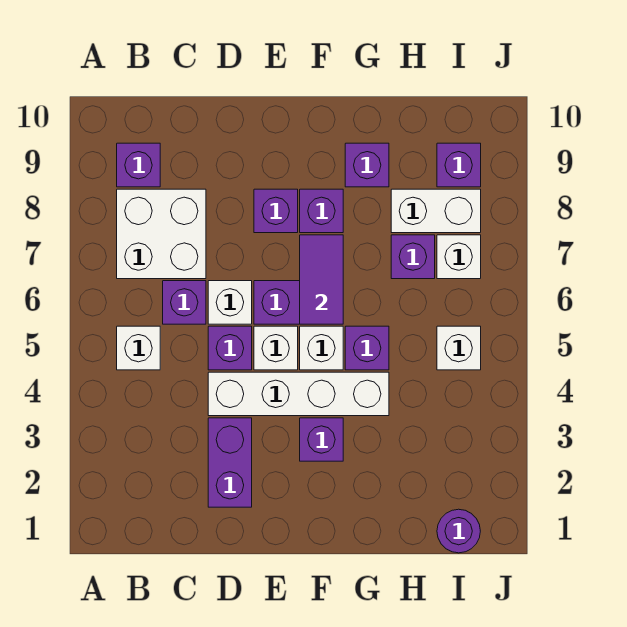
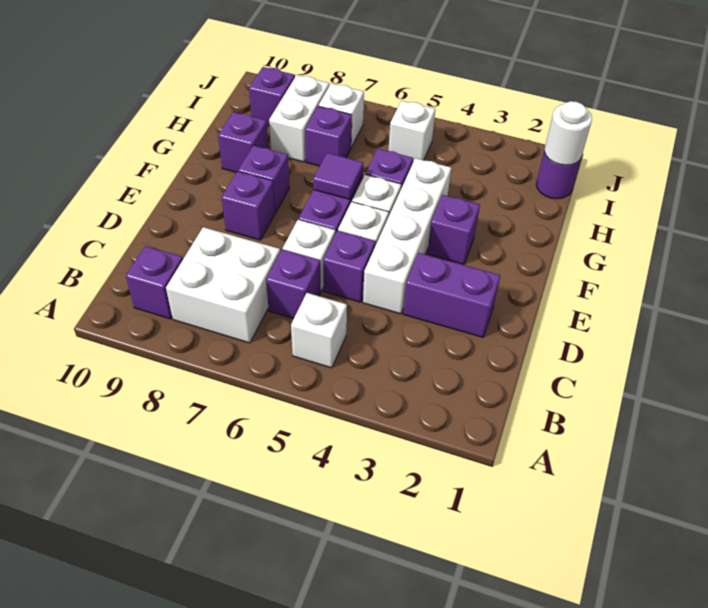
purple tile F6:F7 level 2 -> purple tile F6 level 2
none -> white round brick I1 level 2

